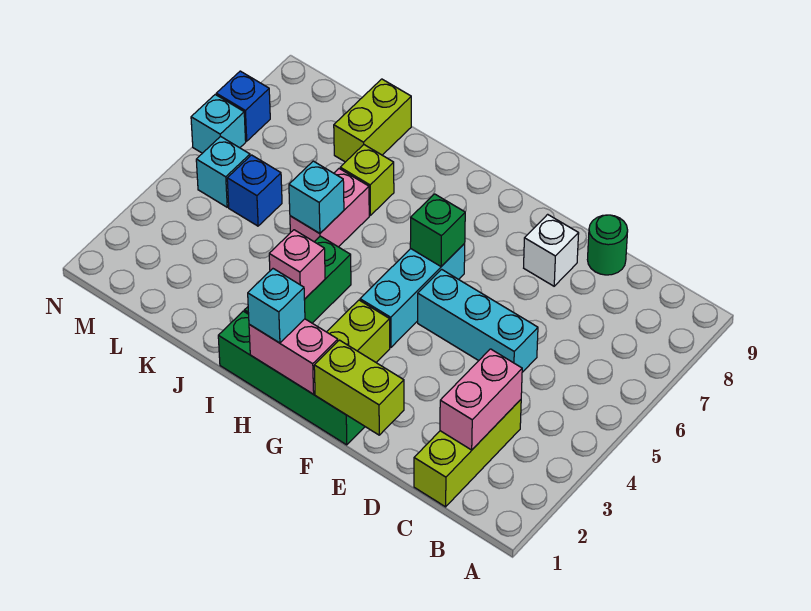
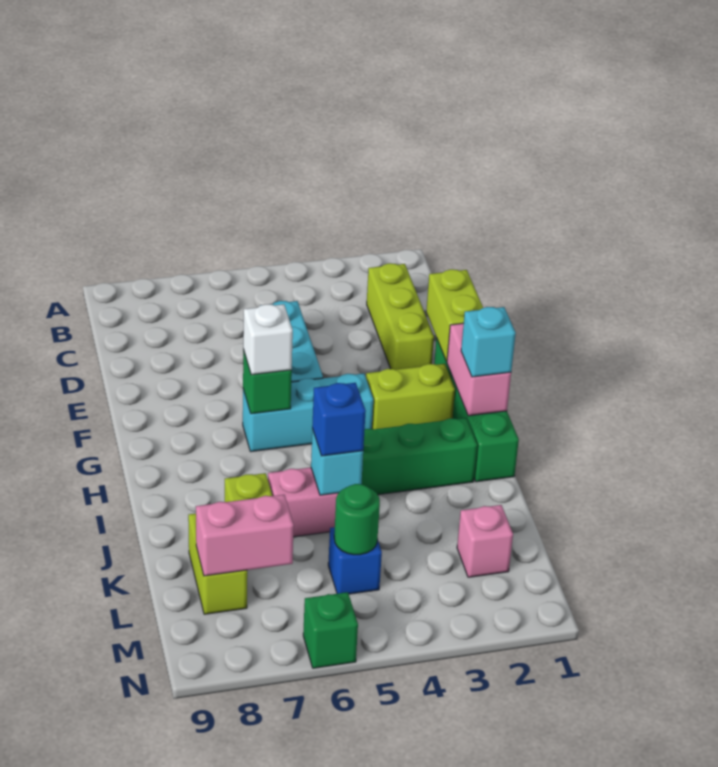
lime brick C1:C3 level 1 -> lime brick C2:E2 level 1
pink brick C2:C3 level 2 -> pink brick L7:L8 level 2
green round brick D9 level 1 -> green round brick L5 level 2
white brick E8 level 1 -> white brick G6 level 3
pink brick I3 level 2 -> pink brick L2 level 1
lime brick K8:K9 level 1 -> lime brick K8:L8 level 1
cyan brick M5 level 1 -> none
cyan brick N6 level 1 -> green brick N6 level 1
blue brick N7 level 1 -> blue brick J5 level 3

